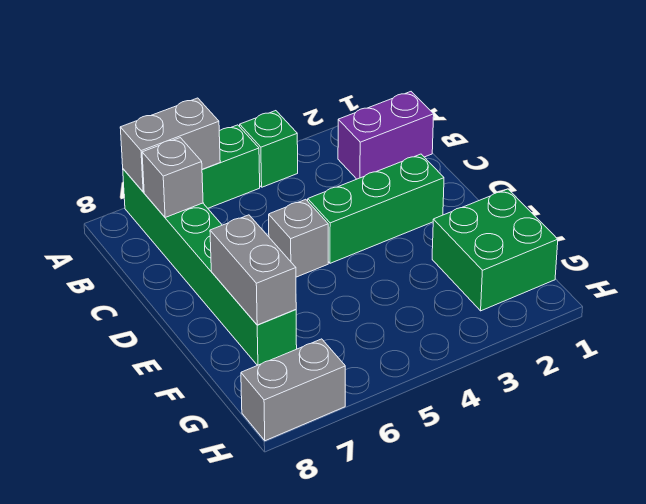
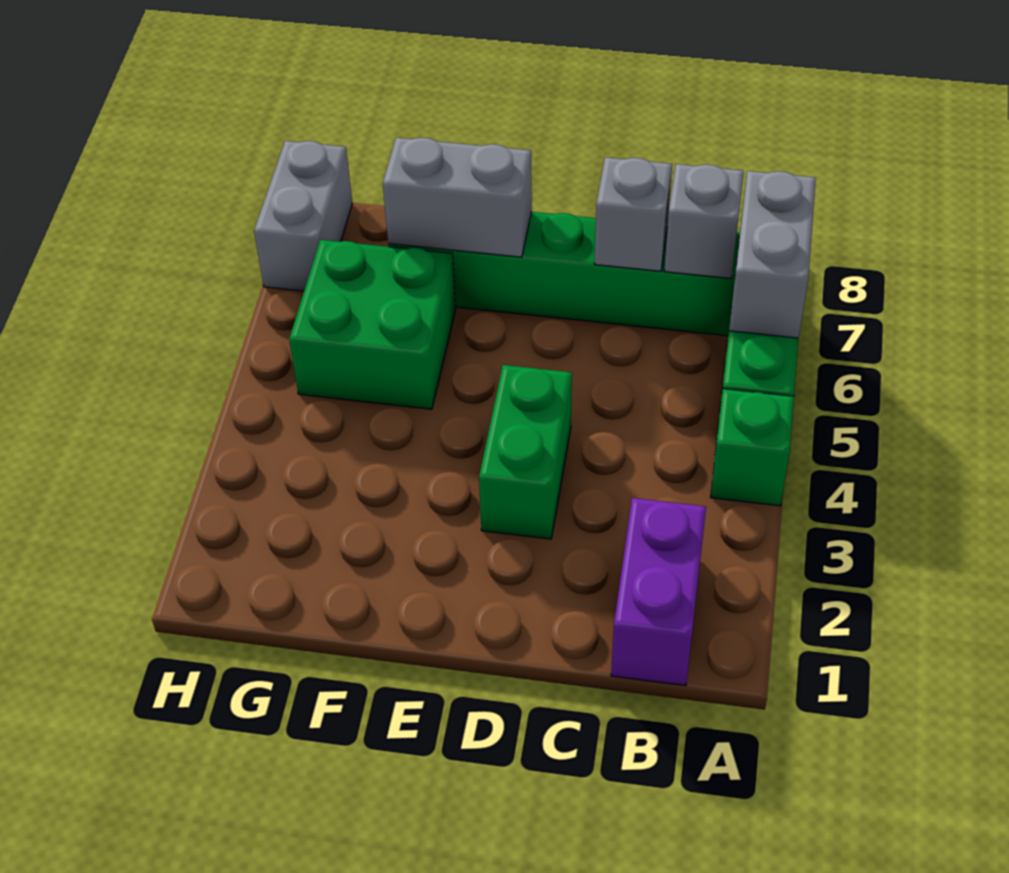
green brick D2:D4 level 1 -> green brick D3:D4 level 1
grey brick D5 level 1 -> grey brick C7 level 2
green brick F1:G2 level 1 -> green brick F5:G6 level 1

